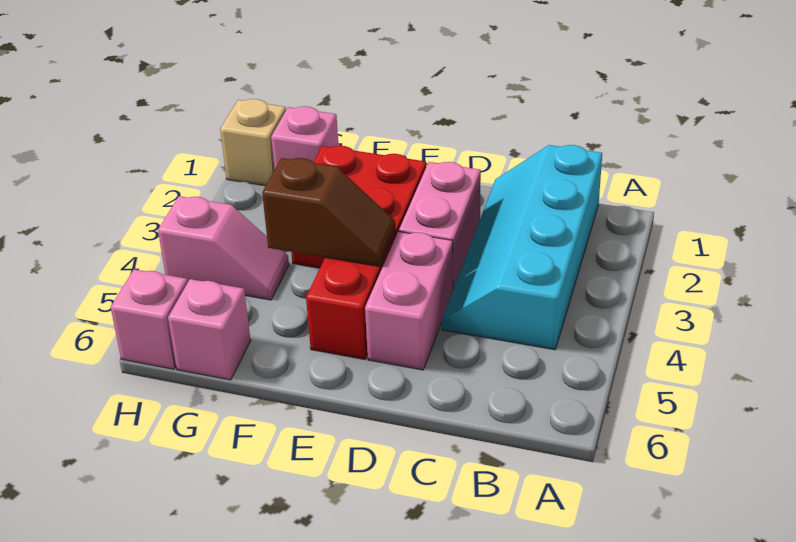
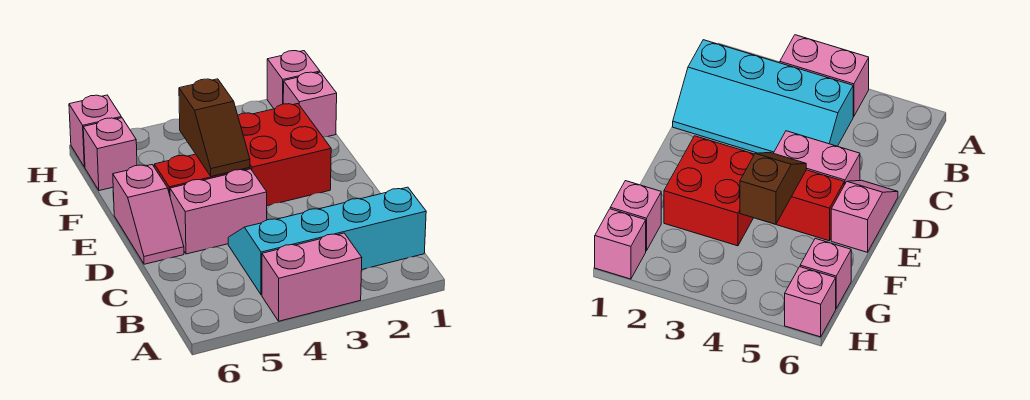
pink brick D2:D3 level 1 -> pink brick A3:A4 level 1
pink slope G4:H4 level 1 top H -> pink slope D6:E6 level 1 top E
tan brick H1 level 1 -> pink brick H1 level 1

